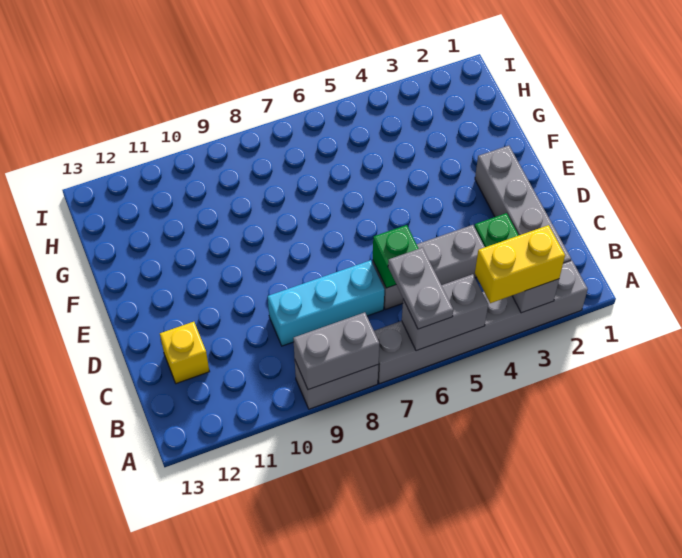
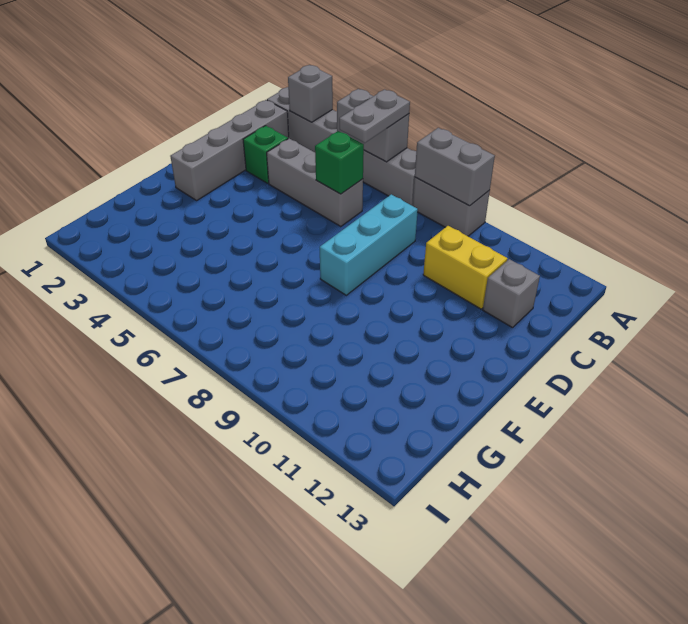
yellow brick A3:A4 level 3 -> yellow brick C10:C11 level 1
cyan brick C7:C9 level 1 -> cyan brick C8:E8 level 1
yellow brick C12 level 1 -> grey brick C12 level 1

